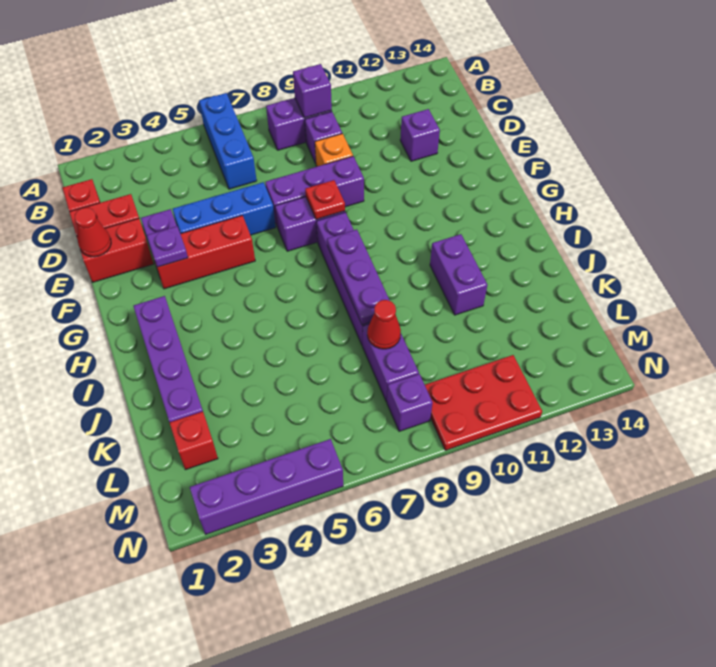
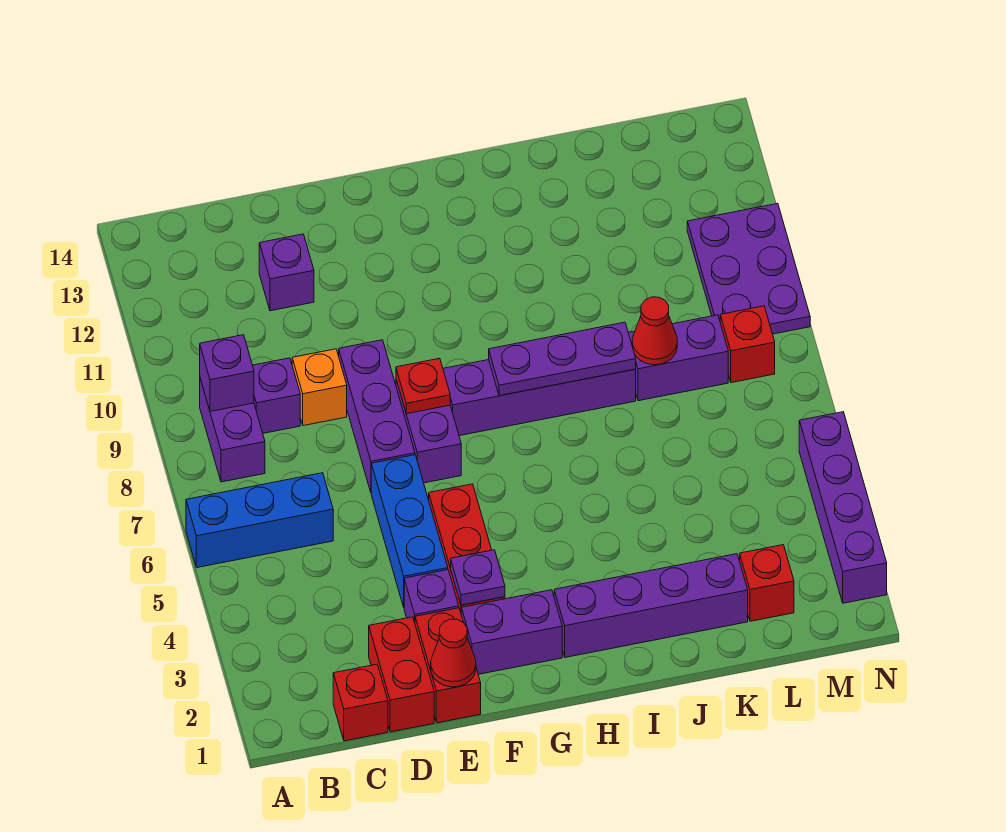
purple brick I11:J11 level 1 -> purple brick F2:G2 level 1
purple brick M8 level 1 -> red brick M8 level 1
red plate M9:N11 level 1 -> purple plate M9:N11 level 1

